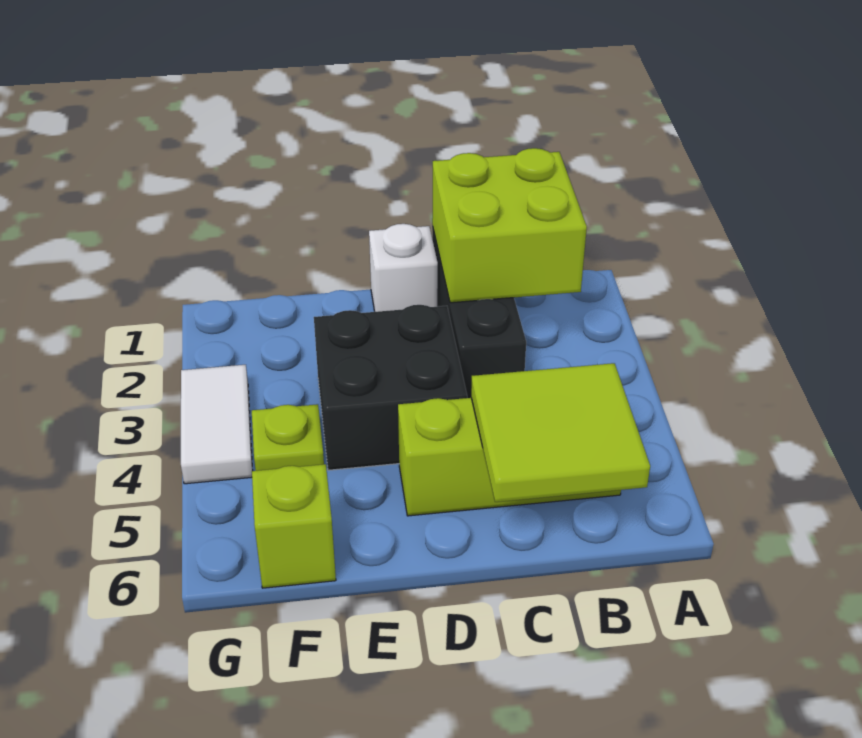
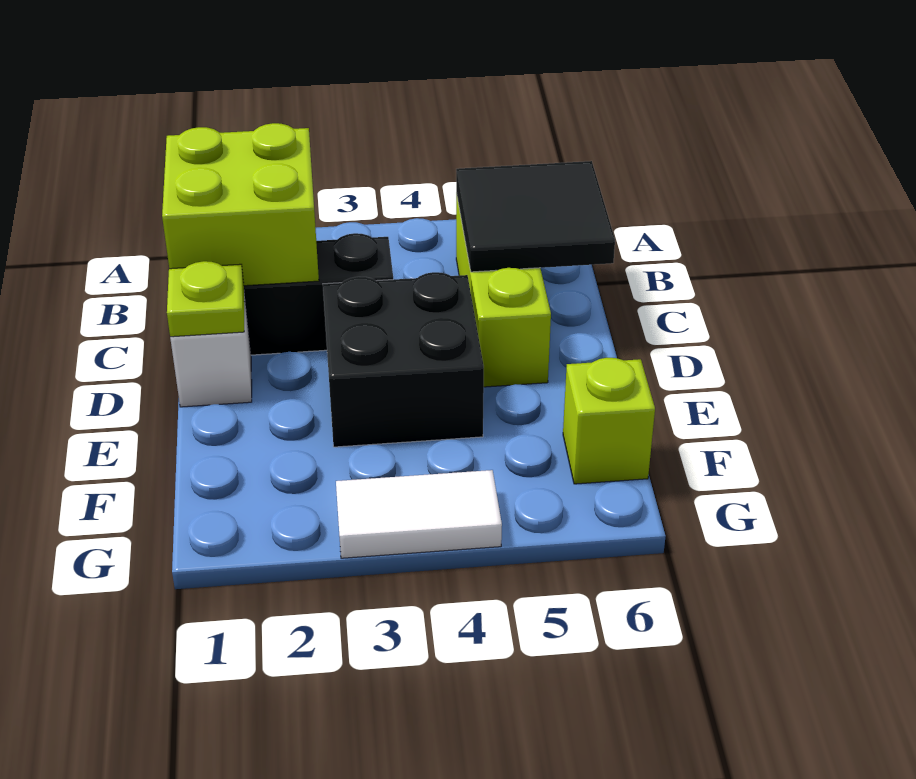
lime tile B5:C6 level 2 -> black tile B5:C6 level 2
lime plate F4 level 1 -> lime plate D1 level 2

